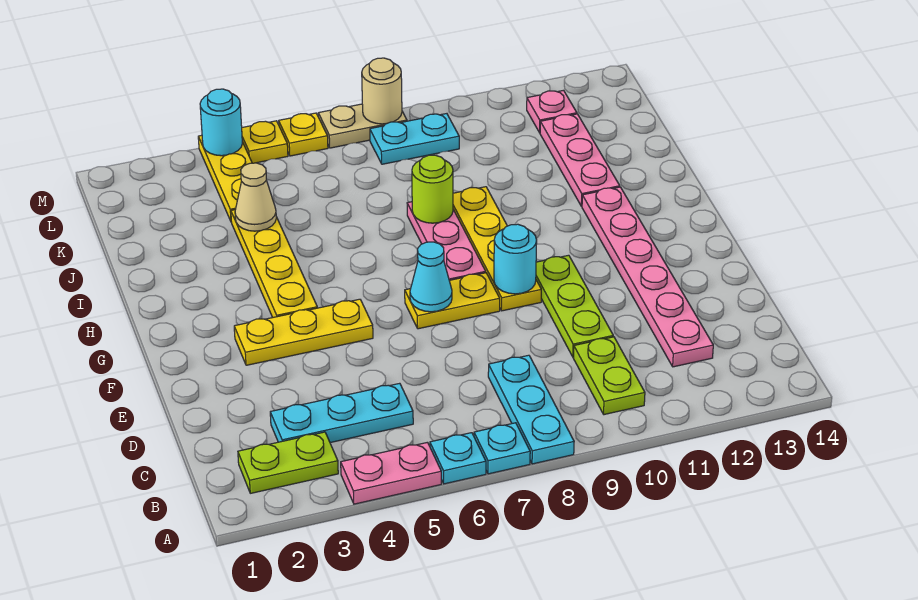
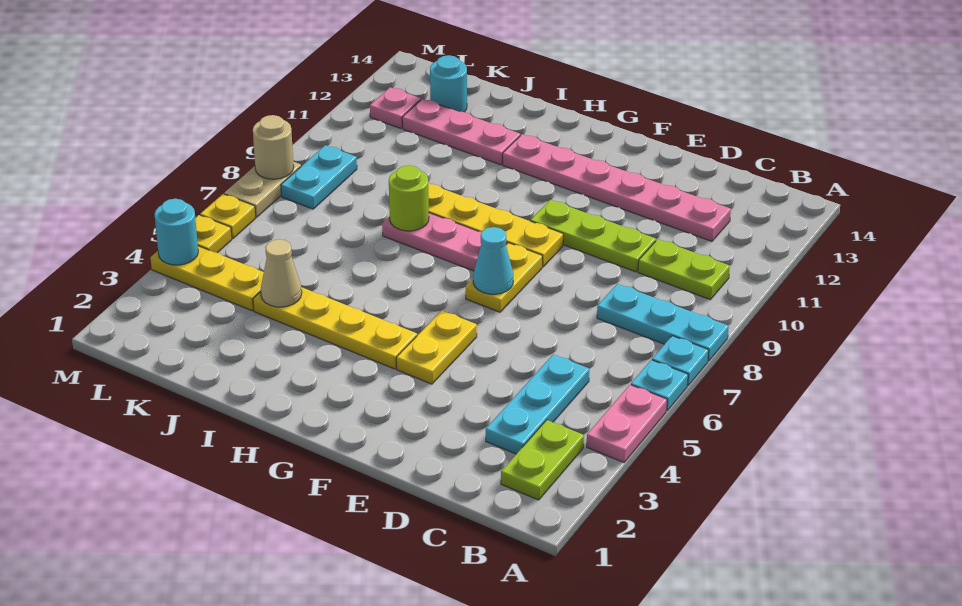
yellow plate F3:F5 level 1 -> yellow plate F4:F5 level 1
cyan round brick F9 level 2 -> cyan round brick K13 level 1

